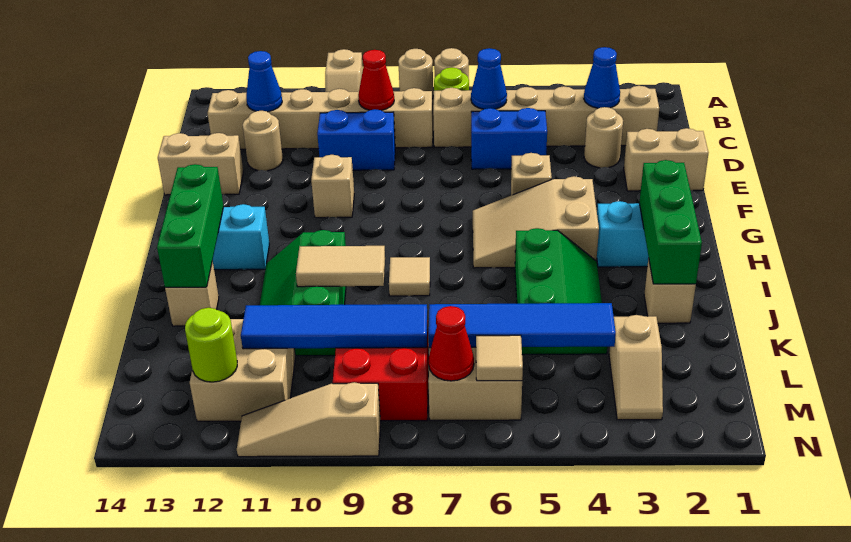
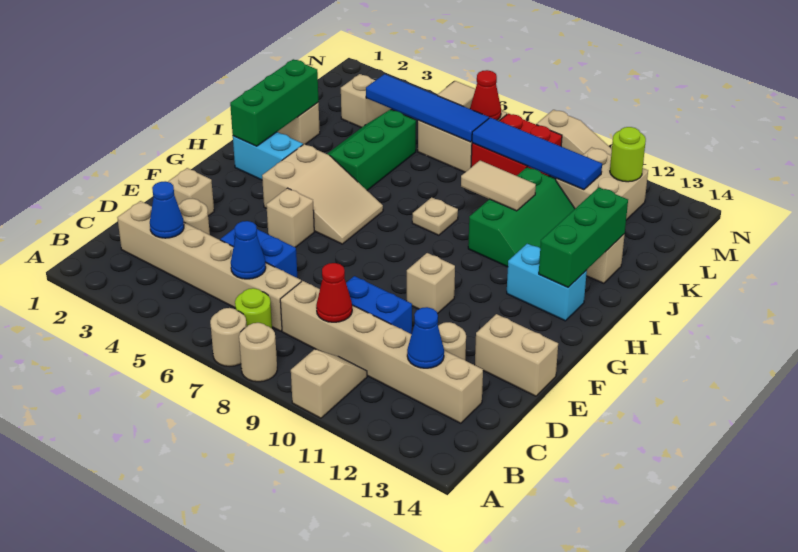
tan brick E1:E2 level 1 -> tan brick E2 level 1
tan tile I8 level 1 -> tan plate I8 level 1

